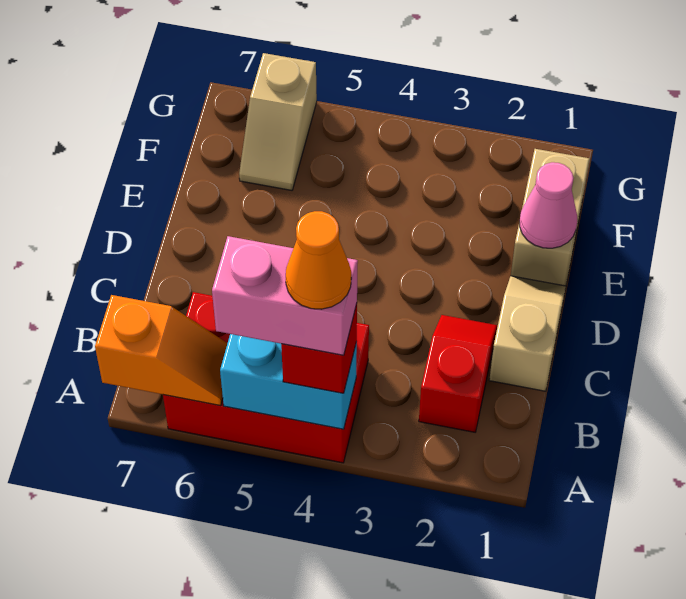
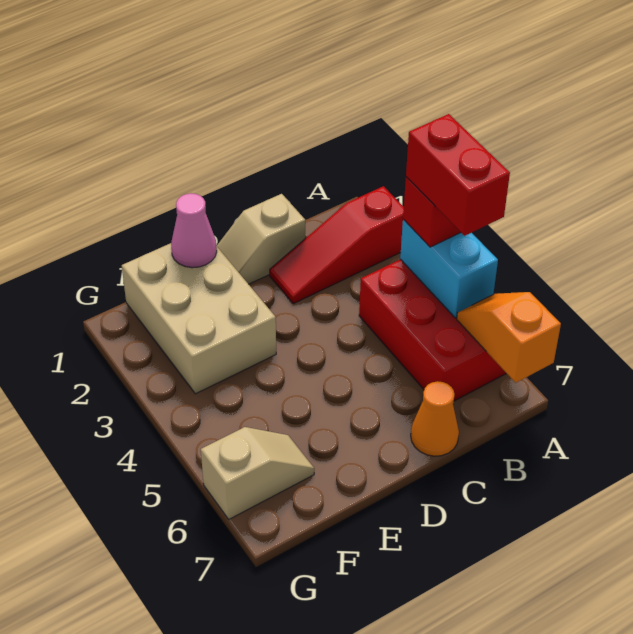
pink brick A4:A5 level 4 -> red brick A4:A5 level 4
orange cone A4 level 5 -> orange cone C7 level 1
red slope B2:C2 level 1 top B -> red slope A2:C2 level 1 top A
tan brick E1:F1 level 1 -> tan brick E1:F3 level 1

